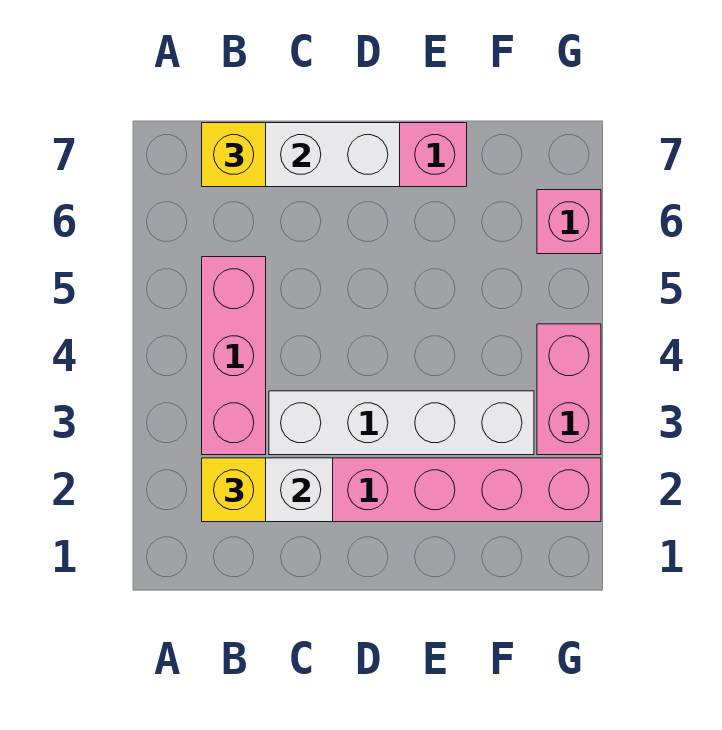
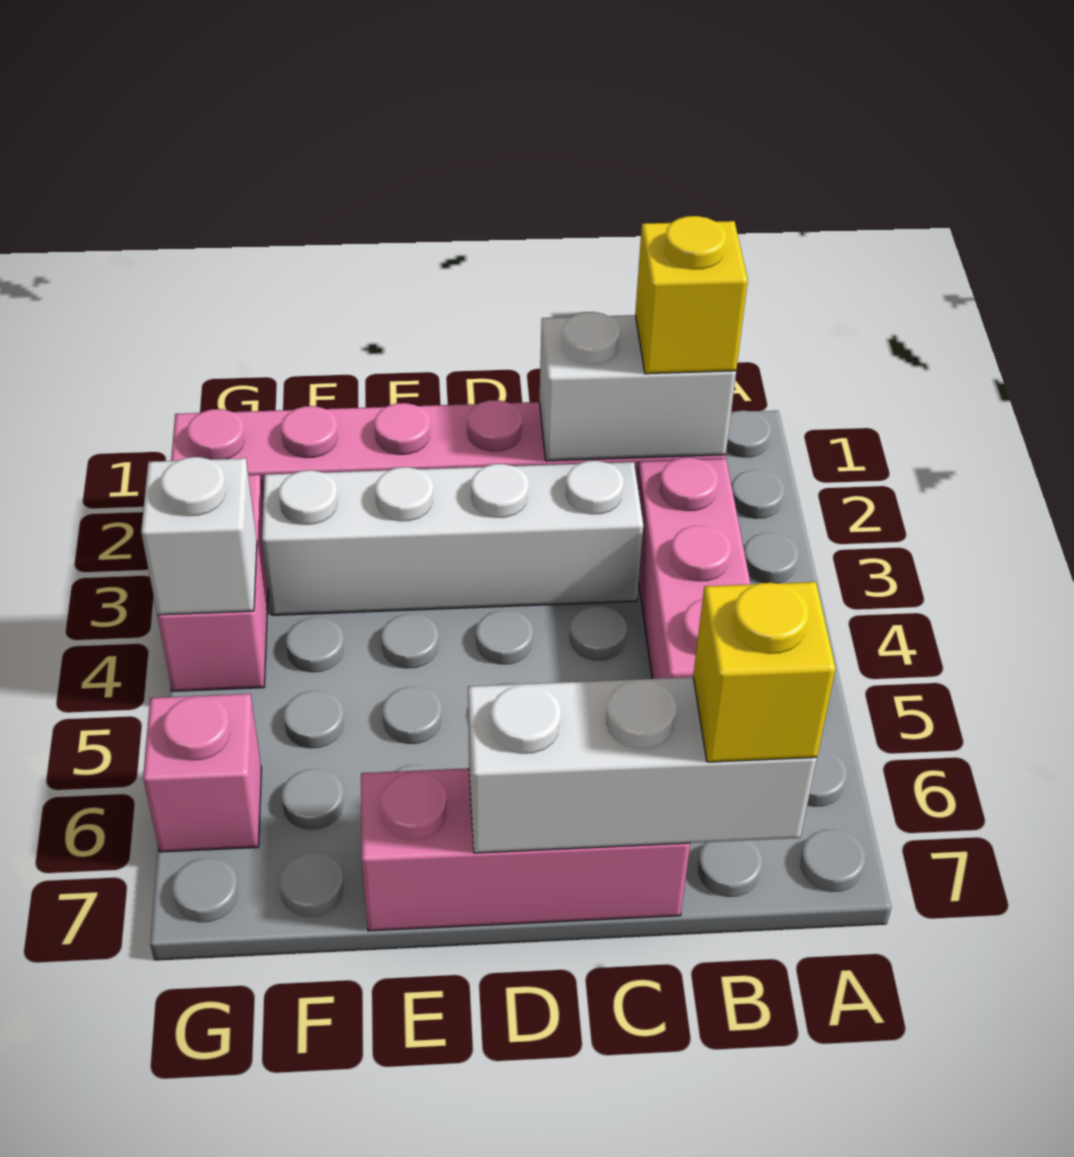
none -> white brick G4 level 2

